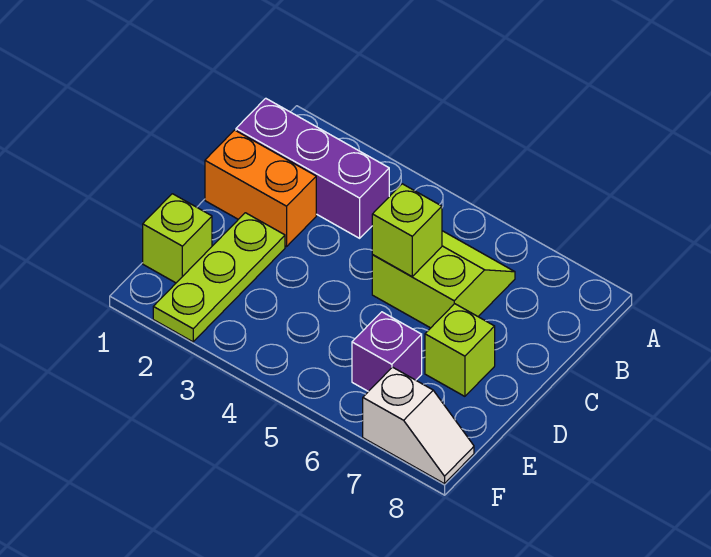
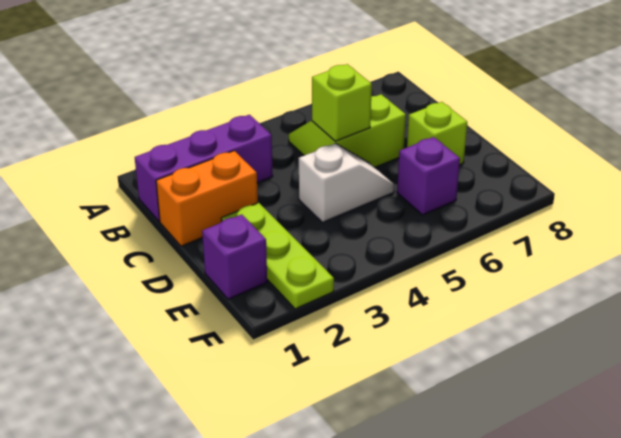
lime brick E1 level 1 -> purple brick E1 level 1
white slope F7:F8 level 1 top 7 -> white slope D4:D5 level 1 top 4

